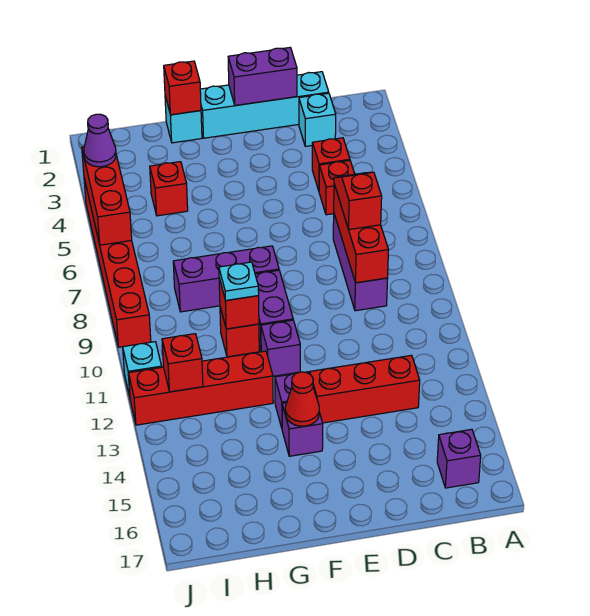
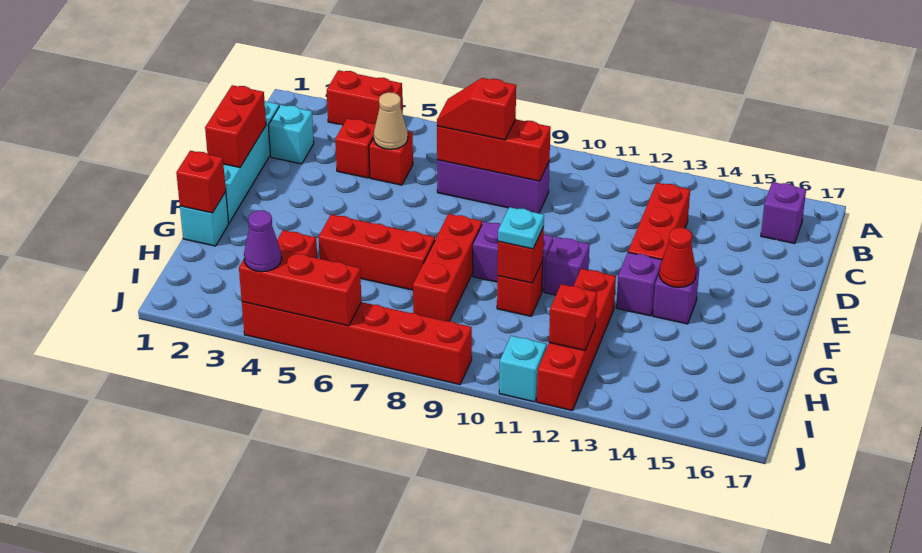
none -> red brick A3:A4 level 1
none -> tan cone C5 level 2
purple brick D1:E1 level 2 -> red brick D1:E1 level 2
purple brick F8:H8 level 1 -> red brick F8:H8 level 1
none -> red brick G5:G7 level 1

